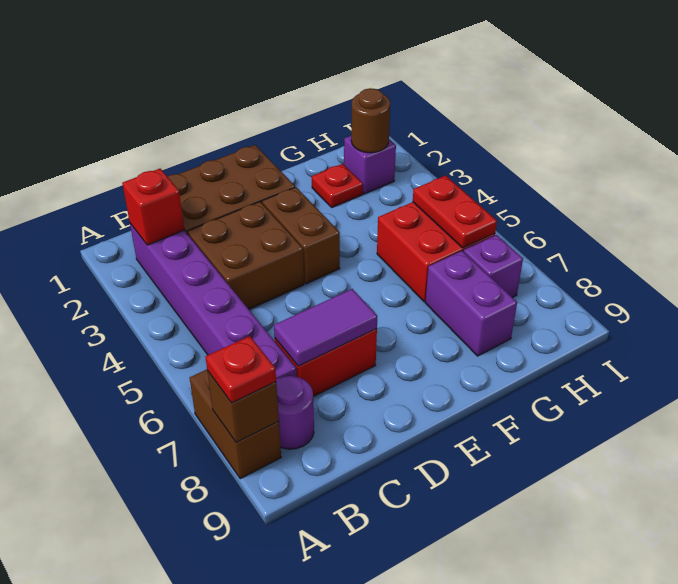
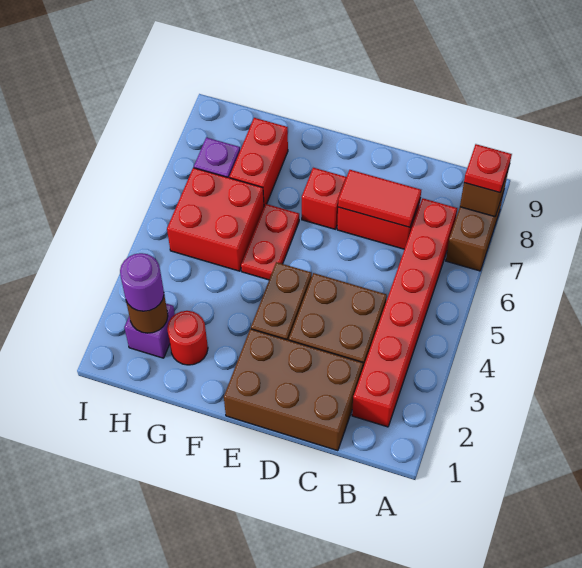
purple brick B2:B7 level 1 -> red brick B2:B7 level 1
red brick B2 level 2 -> red brick E7 level 1
purple round brick B8 level 1 -> purple round brick H2 level 3
purple tile C7:D7 level 2 -> red tile C7:D7 level 2
red plate G2 level 1 -> red round brick G2 level 1
purple brick G7:G8 level 1 -> red brick G7:G8 level 1
red plate H5:H6 level 2 -> red plate F5:F6 level 1

